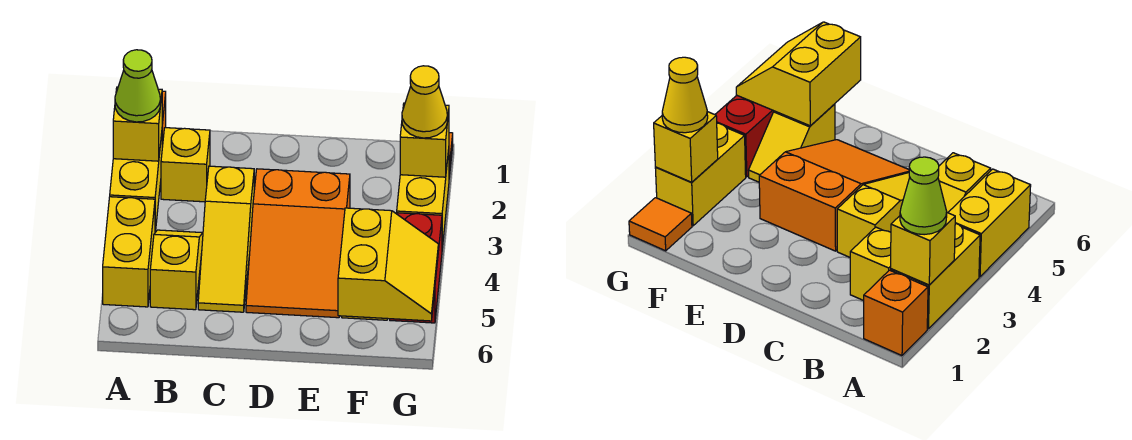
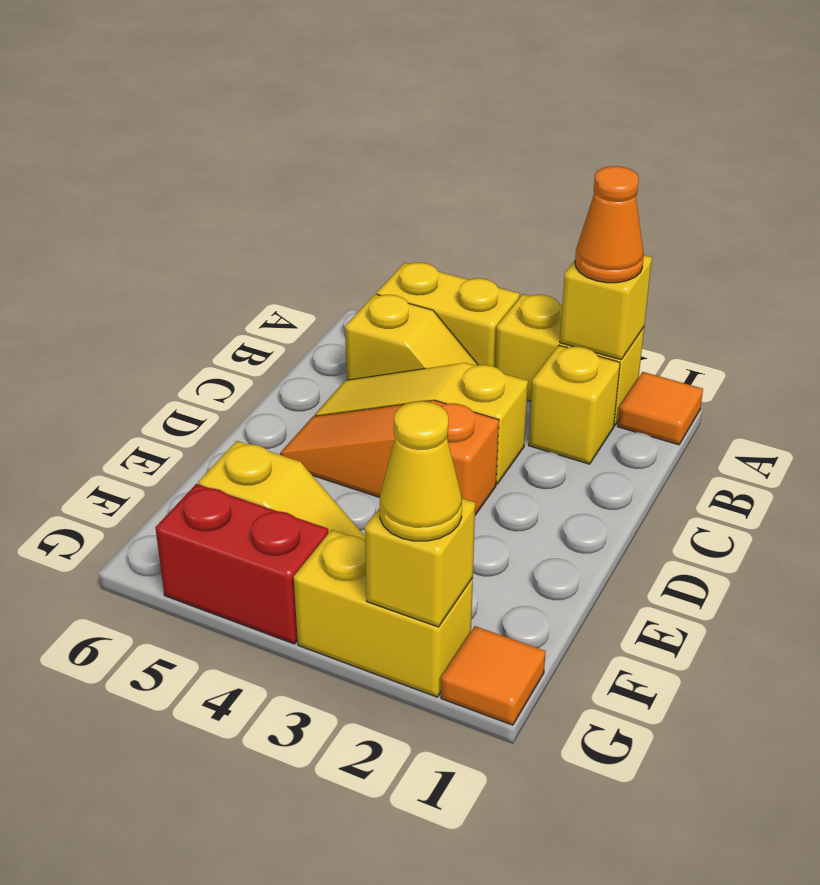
orange brick A1 level 1 -> orange tile A1 level 1
lime cone A2 level 3 -> orange cone A2 level 3
orange slope D3:E5 level 1 top 3 -> orange slope D3:D5 level 1 top 3
yellow slope F5:G6 level 2 top F -> none

